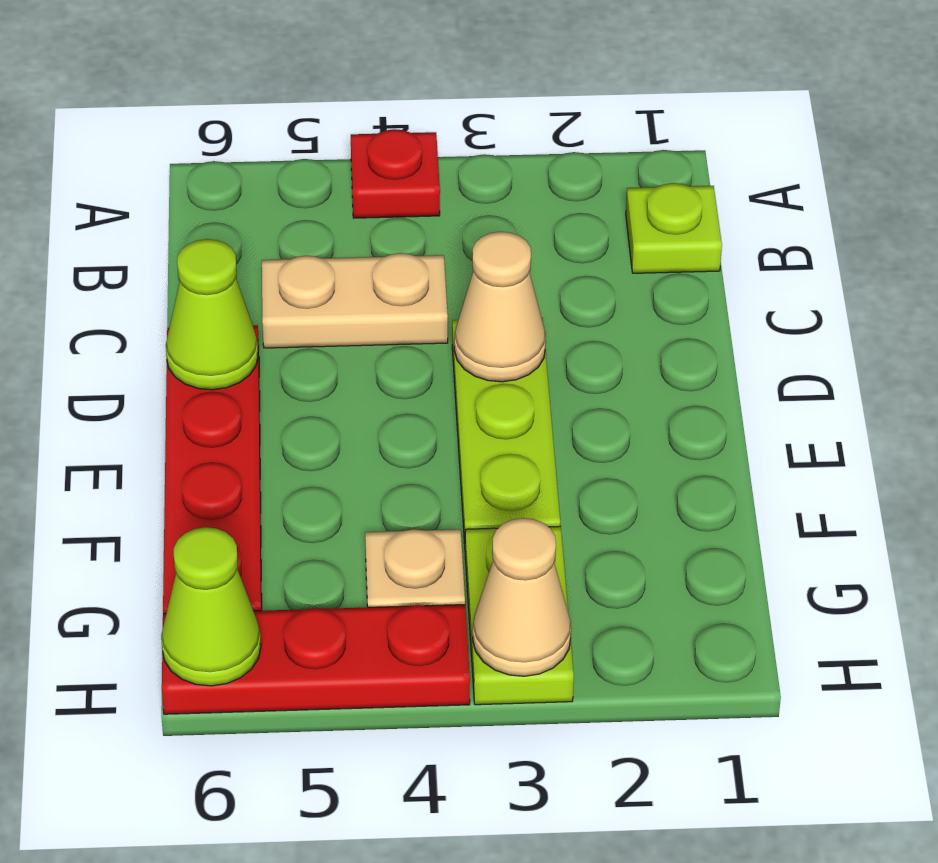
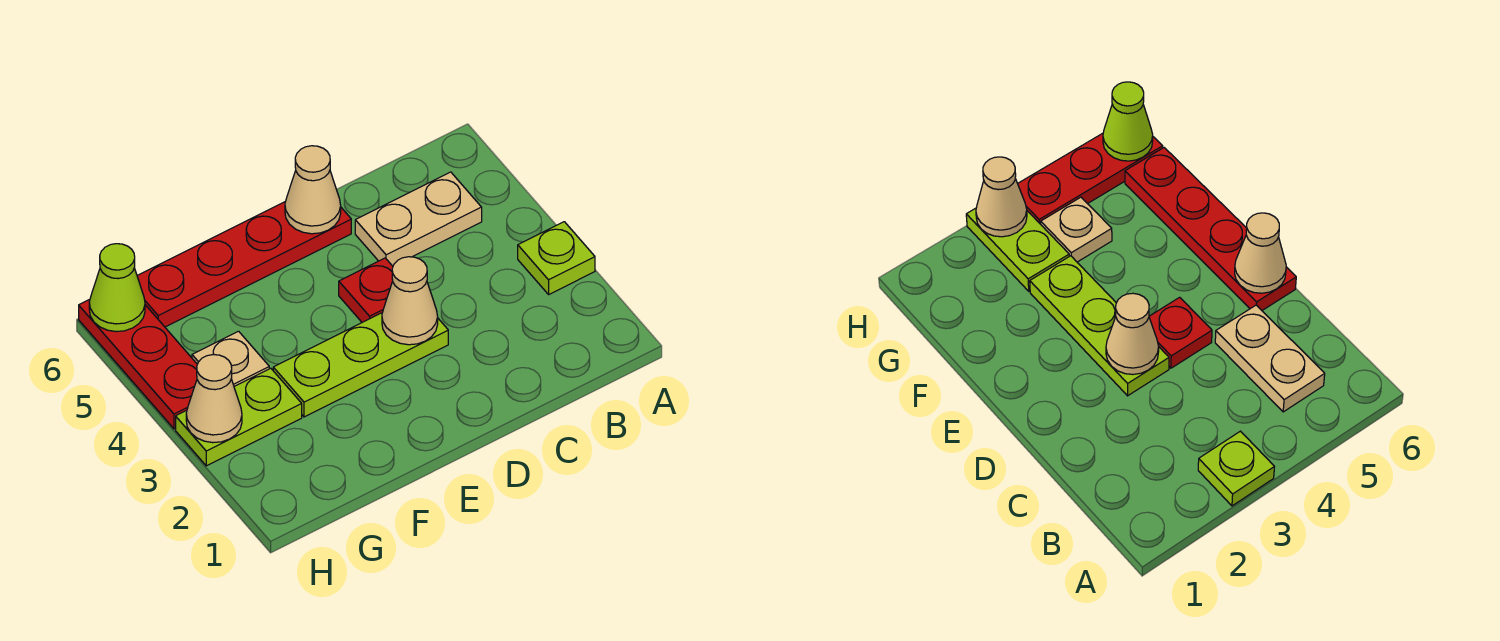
red plate A4 level 1 -> red plate D4 level 1
lime plate B1 level 1 -> lime plate A3 level 1
tan plate C4:C5 level 1 -> tan plate B5:C5 level 1
lime cone D6 level 2 -> tan cone D6 level 2

